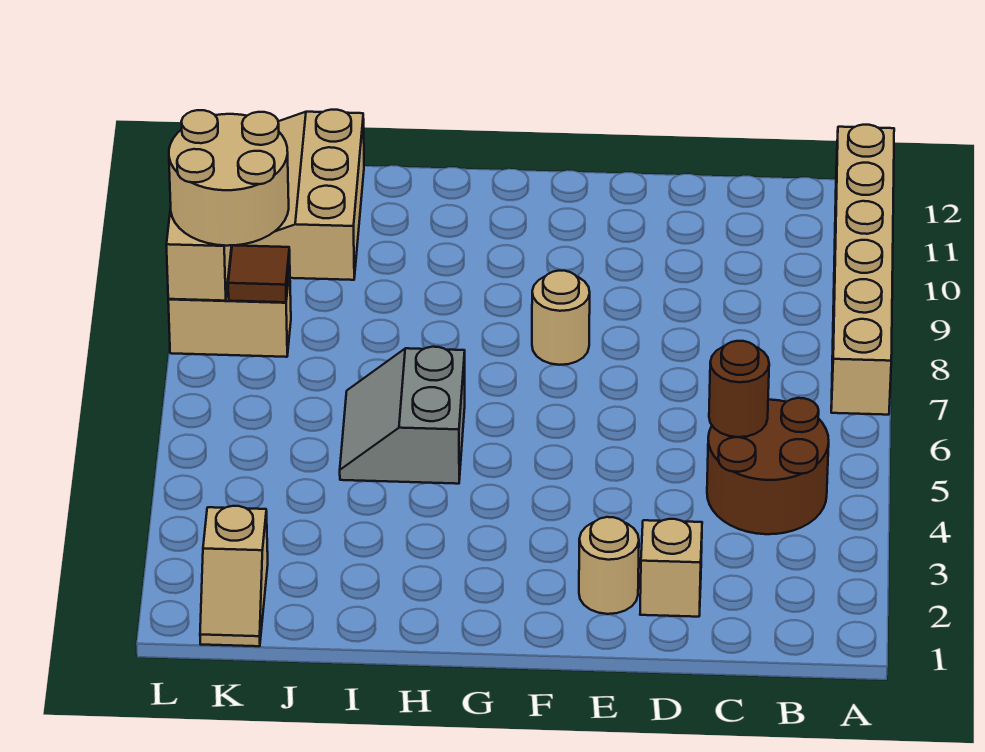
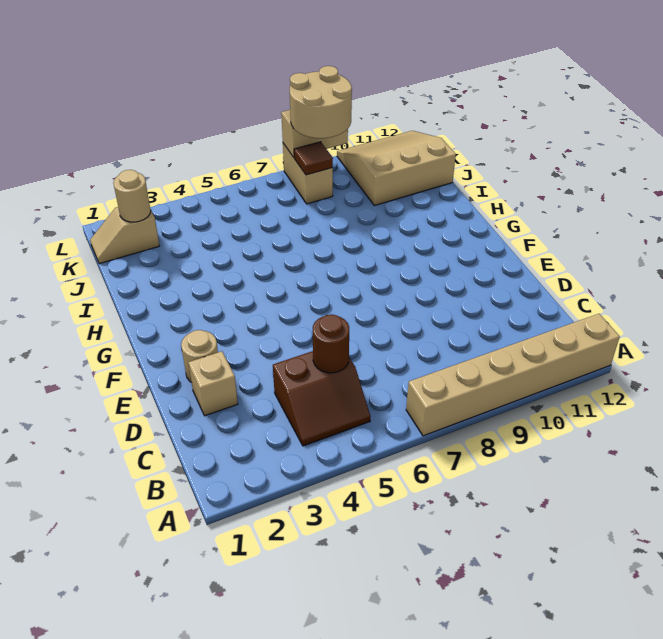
brown round brick B4:C5 level 1 -> brown slope B4:C5 level 1 top C
tan round brick F8 level 1 -> tan round brick K2 level 2
grey slope H5:I6 level 1 top H -> none

